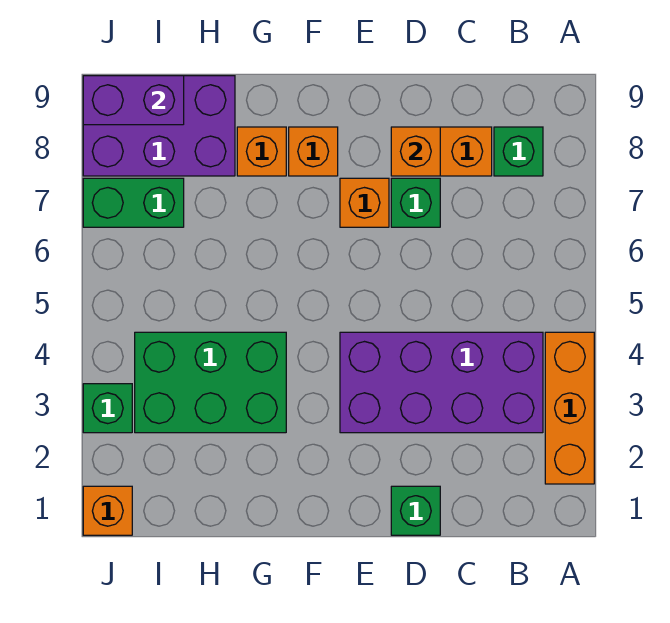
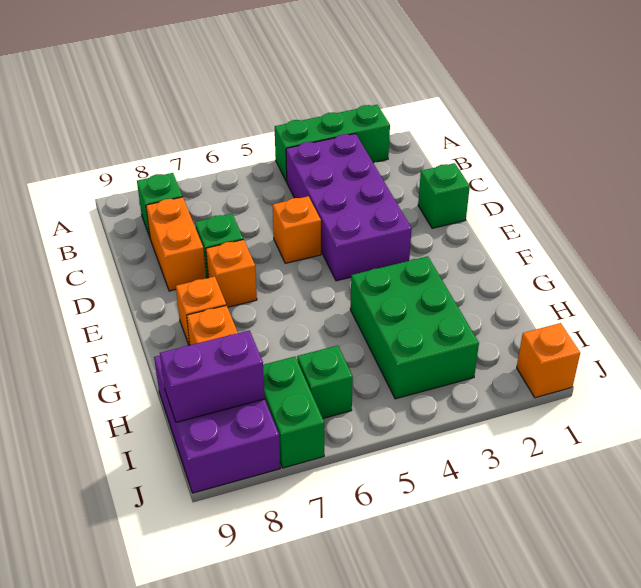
orange brick A2:A4 level 1 -> green brick A2:A4 level 1
orange brick D8 level 2 -> orange brick D5 level 1
purple brick I9:J9 level 2 -> purple brick I8:I9 level 2
green brick J3 level 1 -> green brick I6 level 1

